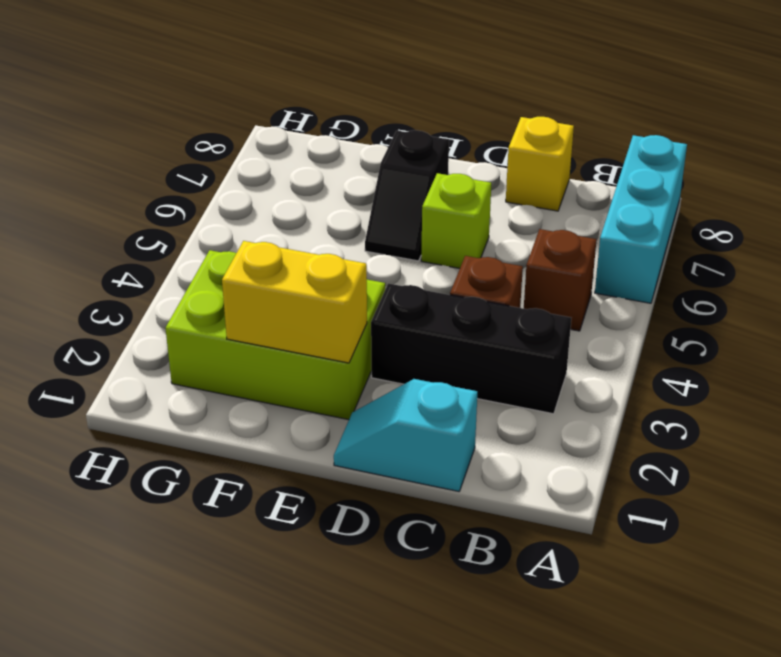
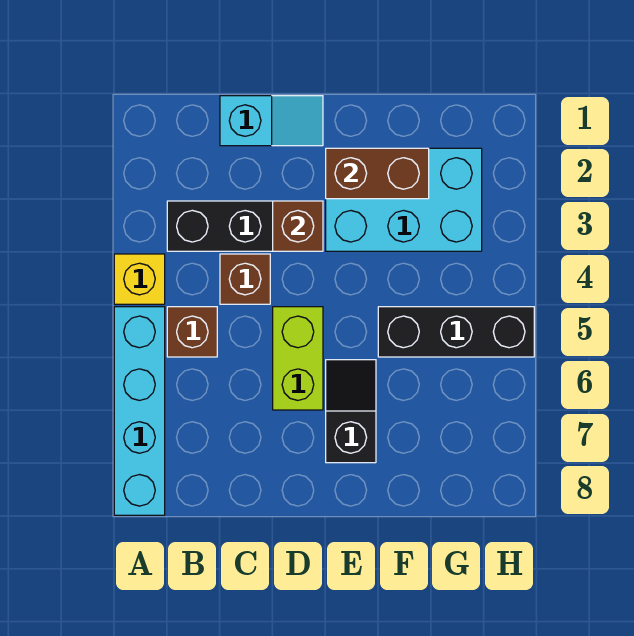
cyan brick A6:A8 level 1 -> cyan brick A5:A8 level 1
yellow brick C8 level 1 -> yellow brick A4 level 1
none -> brown brick D3 level 2
lime brick D6 level 1 -> lime brick D5:D6 level 1
lime brick E2:G3 level 1 -> cyan brick E2:G3 level 1
yellow brick E2:F2 level 2 -> brown brick E2:F2 level 2
none -> black brick F5:H5 level 1

